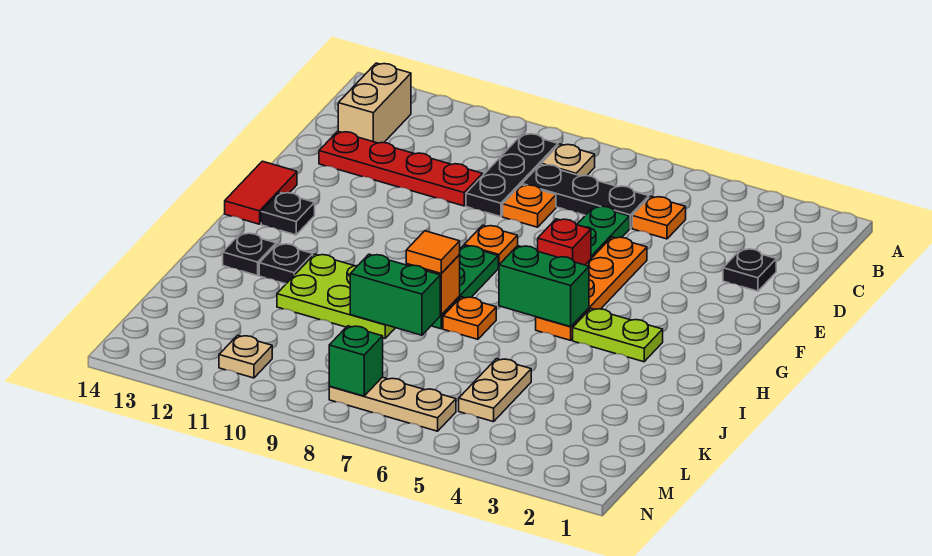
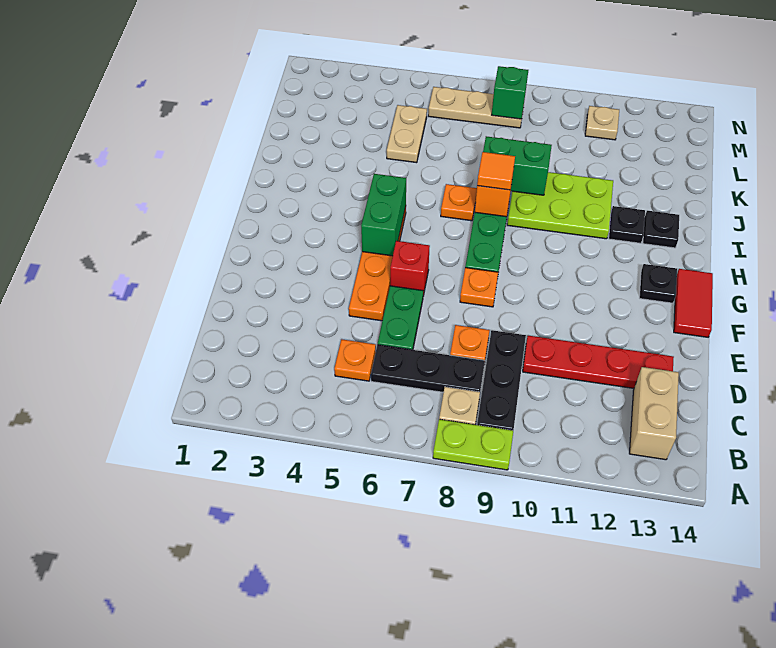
black plate D2 level 1 -> none
lime plate H3:H4 level 1 -> lime plate A8:A9 level 1
green brick H5:H6 level 2 -> green brick G5:H5 level 2

